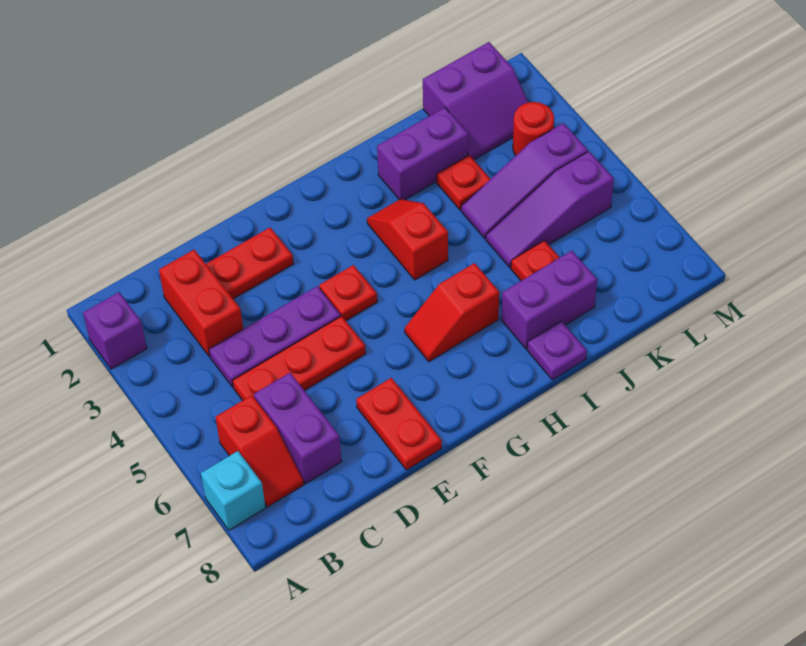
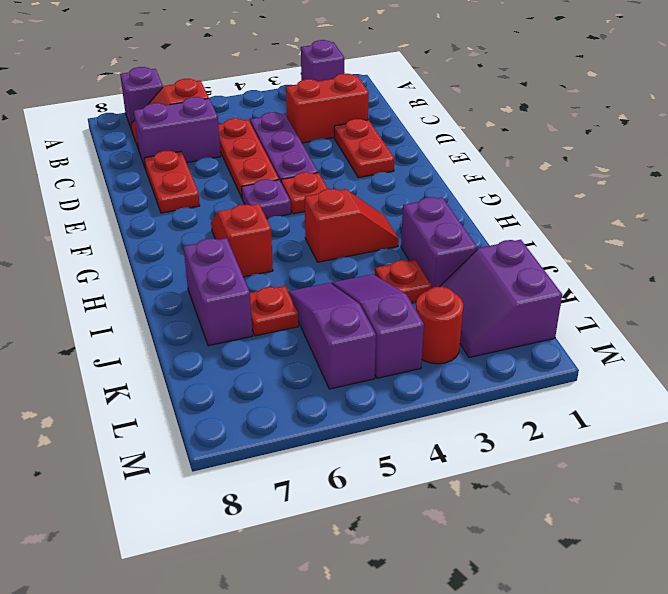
cyan brick A7 level 1 -> purple brick A7 level 1
red plate E7:E8 level 1 -> red plate D7:E7 level 1
purple plate I8 level 1 -> purple plate F5 level 1

